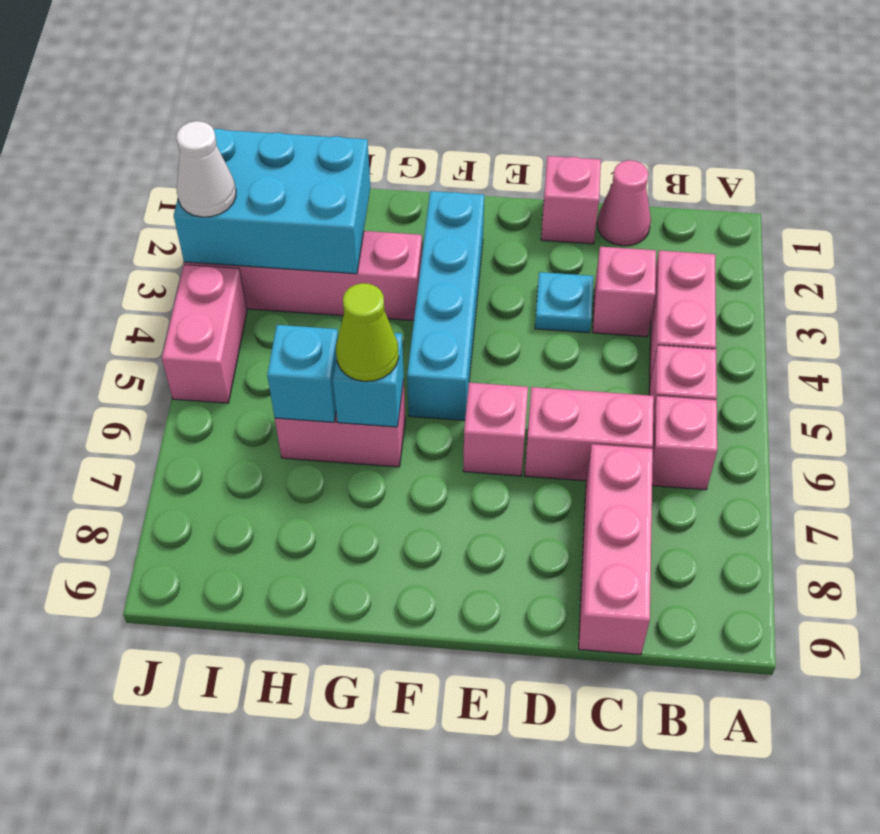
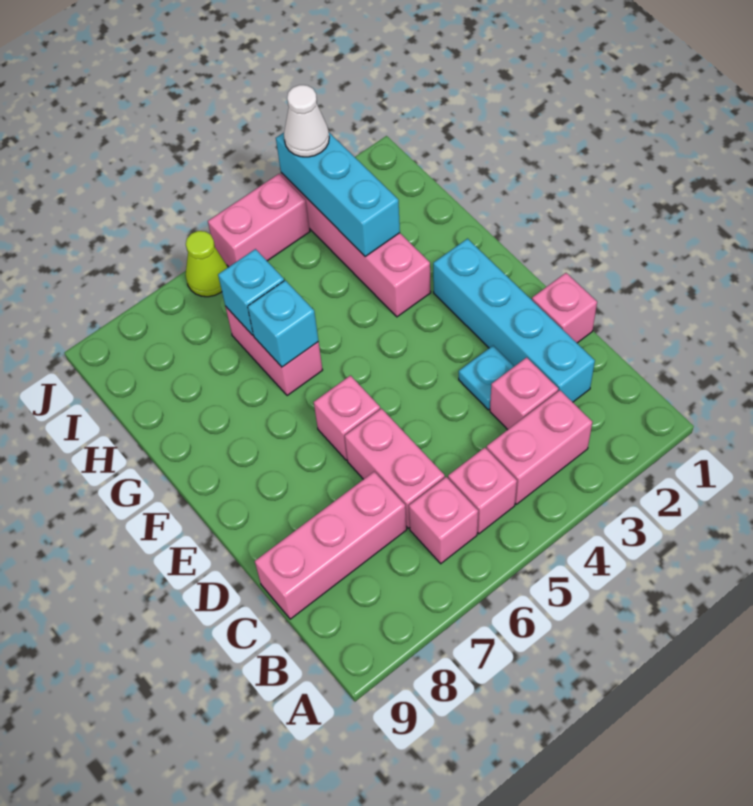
pink cone C1 level 1 -> none
cyan brick F2:F5 level 1 -> cyan brick C2:F2 level 1
lime cone G6 level 3 -> lime cone J6 level 1
cyan brick H2:J3 level 2 -> cyan brick H3:J3 level 2

